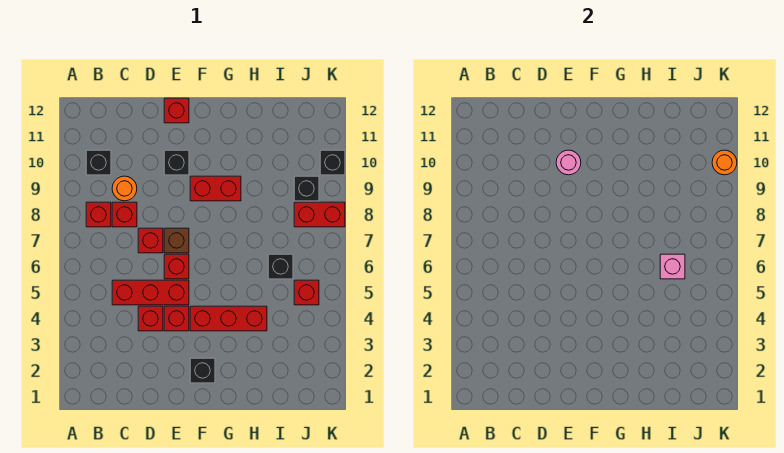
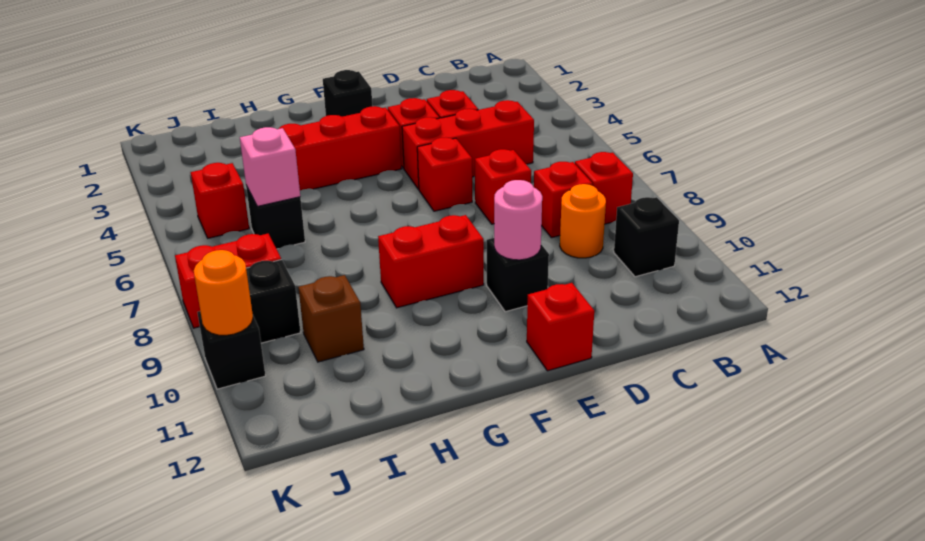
brown brick E7 level 1 -> brown brick I10 level 1

